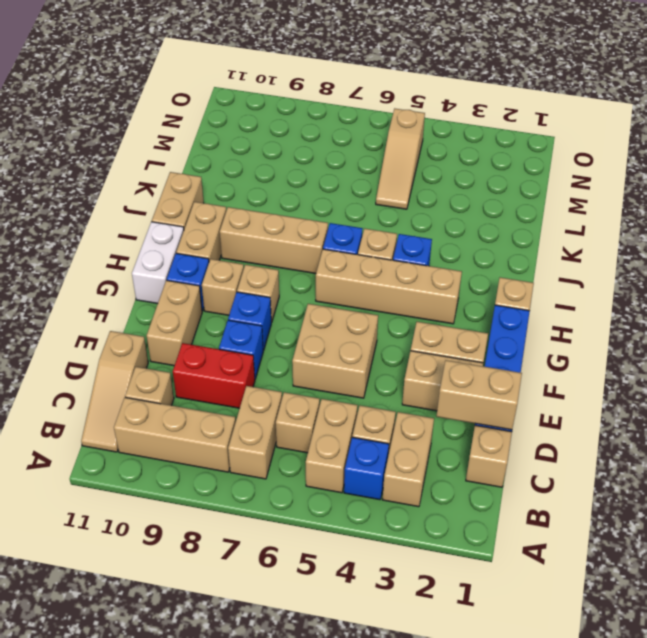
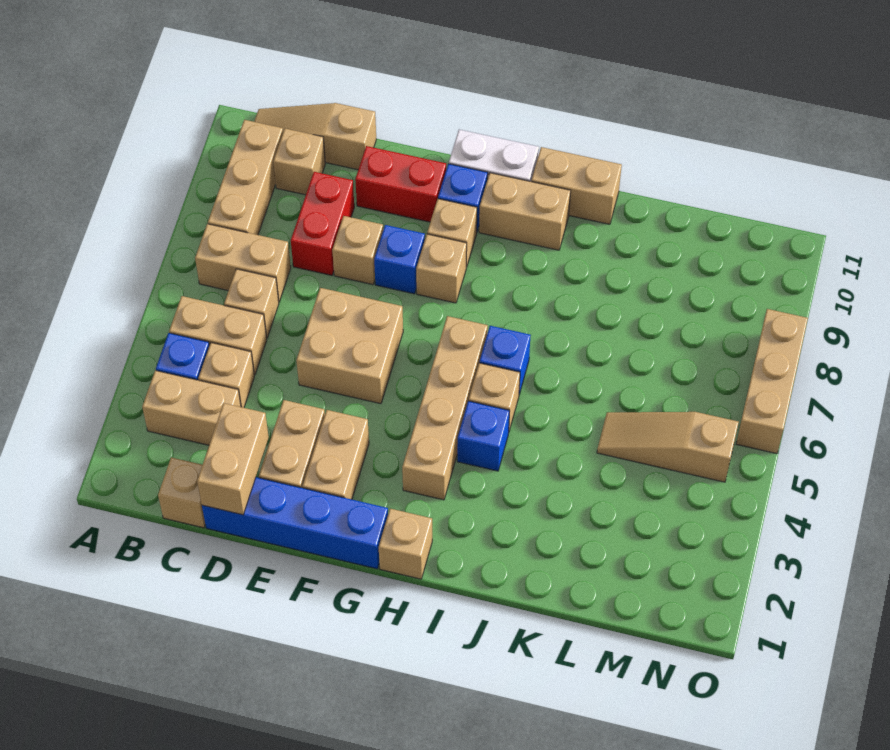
blue brick E8 level 1 -> tan brick E8 level 1
tan brick E10:F10 level 1 -> red brick E10:F10 level 1
tan brick I7:I9 level 1 -> tan brick O6:O8 level 1

